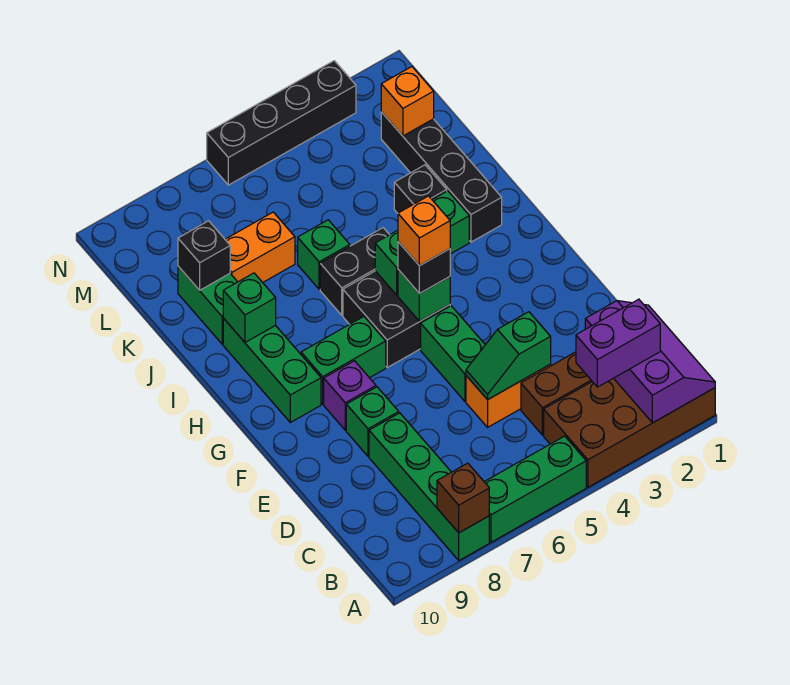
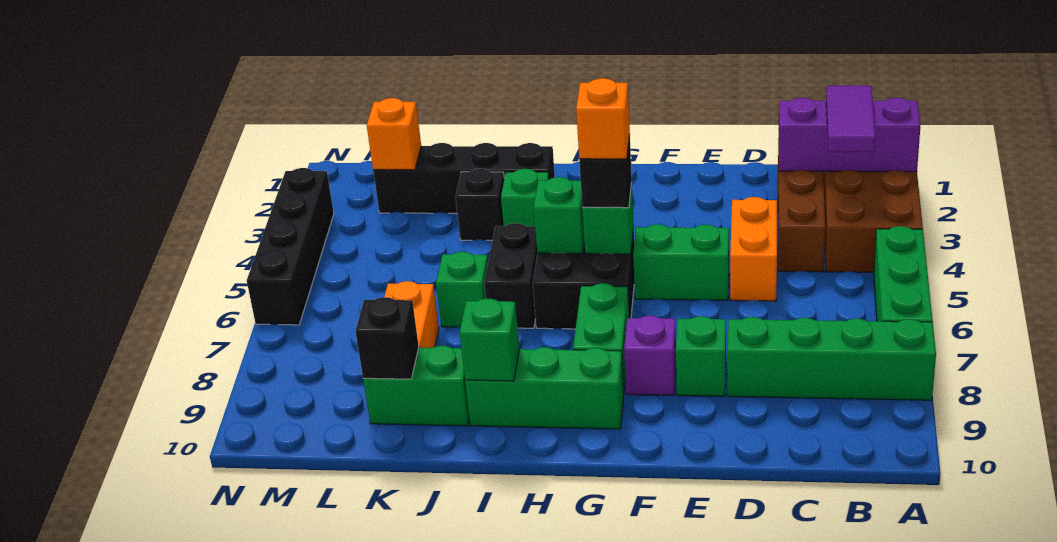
brown brick A8 level 2 -> none
purple brick B2:B3 level 3 -> purple tile B2:B3 level 3
green slope D4:D5 level 2 top 4 -> none

